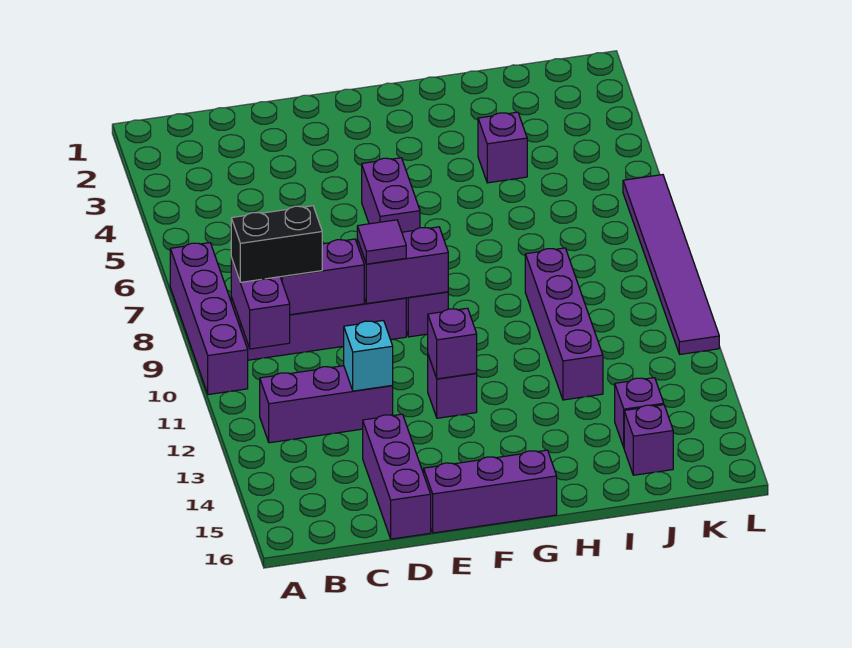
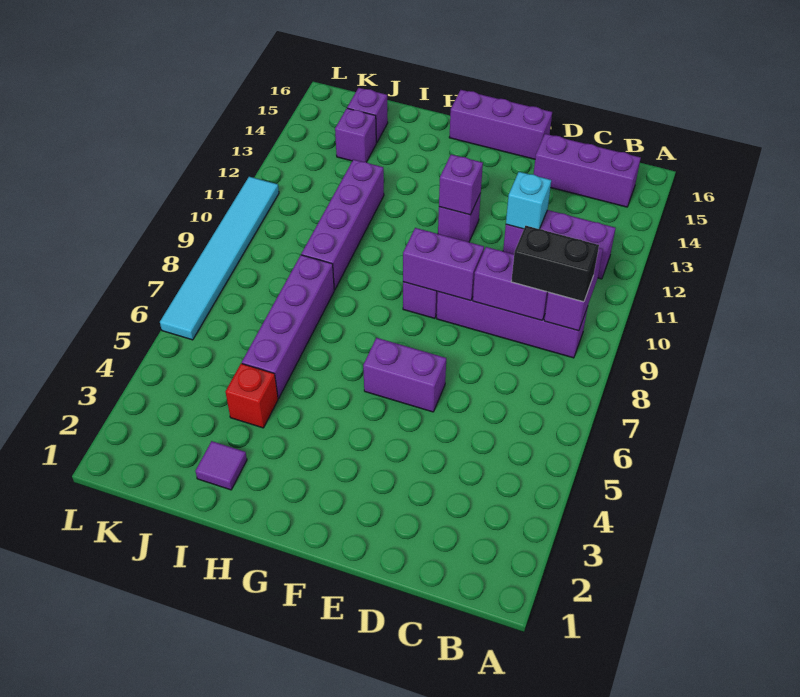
purple brick A7:A10 level 1 -> purple brick I5:I8 level 1
purple brick D14:D16 level 1 -> purple brick B15:D15 level 1
purple tile E9 level 3 -> purple tile I2 level 1
purple brick F5:F6 level 1 -> purple brick E6:F6 level 1
purple brick I4 level 1 -> red brick I4 level 1
purple tile L6:L11 level 1 -> cyan tile L6:L11 level 1

